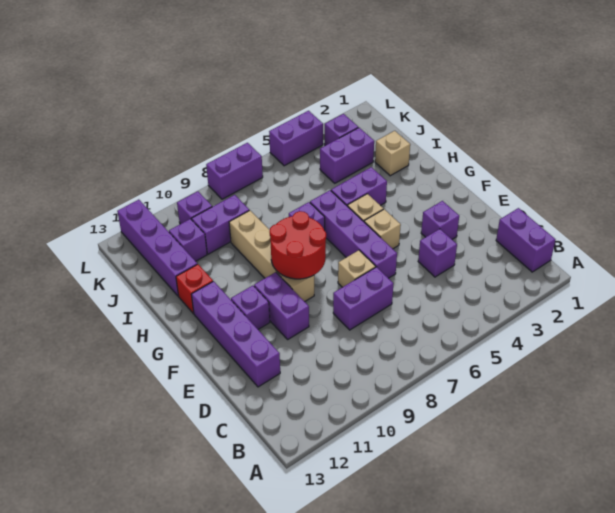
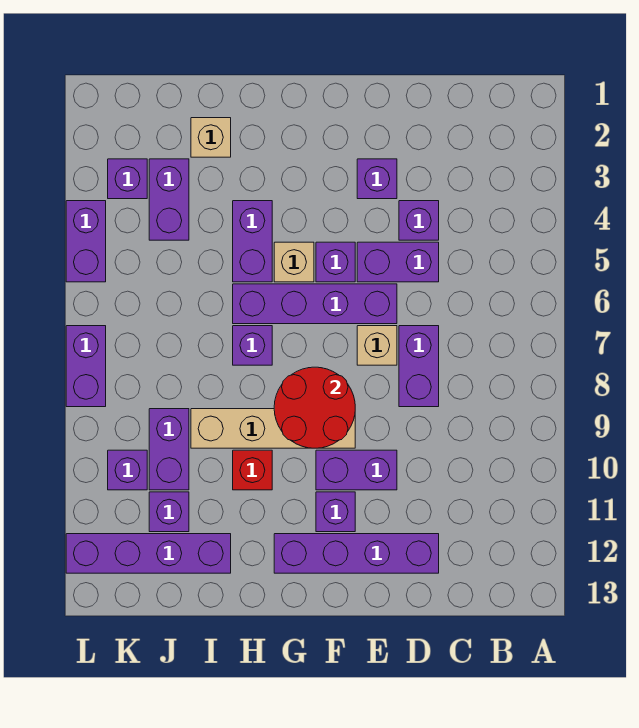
purple brick B1:C1 level 1 -> purple brick D5:E5 level 1
tan brick F5 level 1 -> purple brick F5 level 1
red brick H12 level 1 -> red brick H10 level 1

